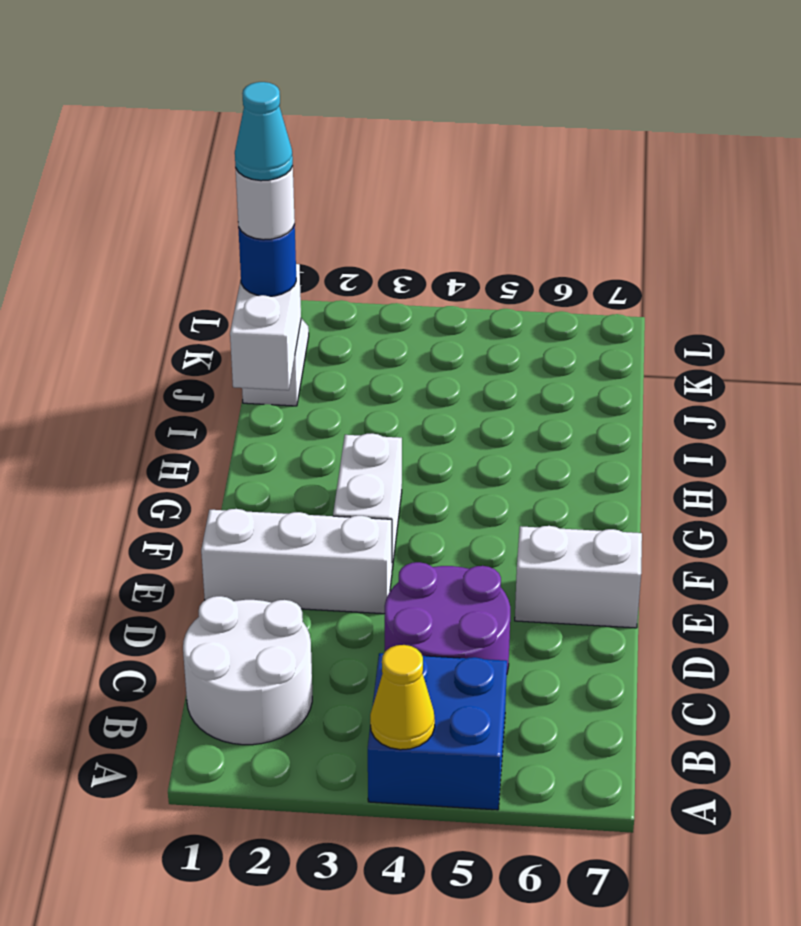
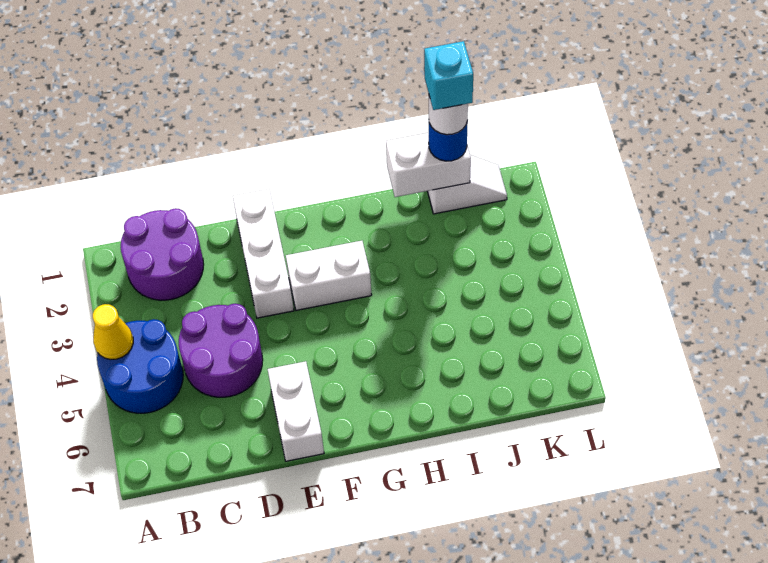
blue brick A4:B5 level 1 -> blue round brick A4:B5 level 1
white round brick B1:C2 level 1 -> purple round brick B1:C2 level 1
cyan cone J1 level 5 -> cyan brick J1 level 5

